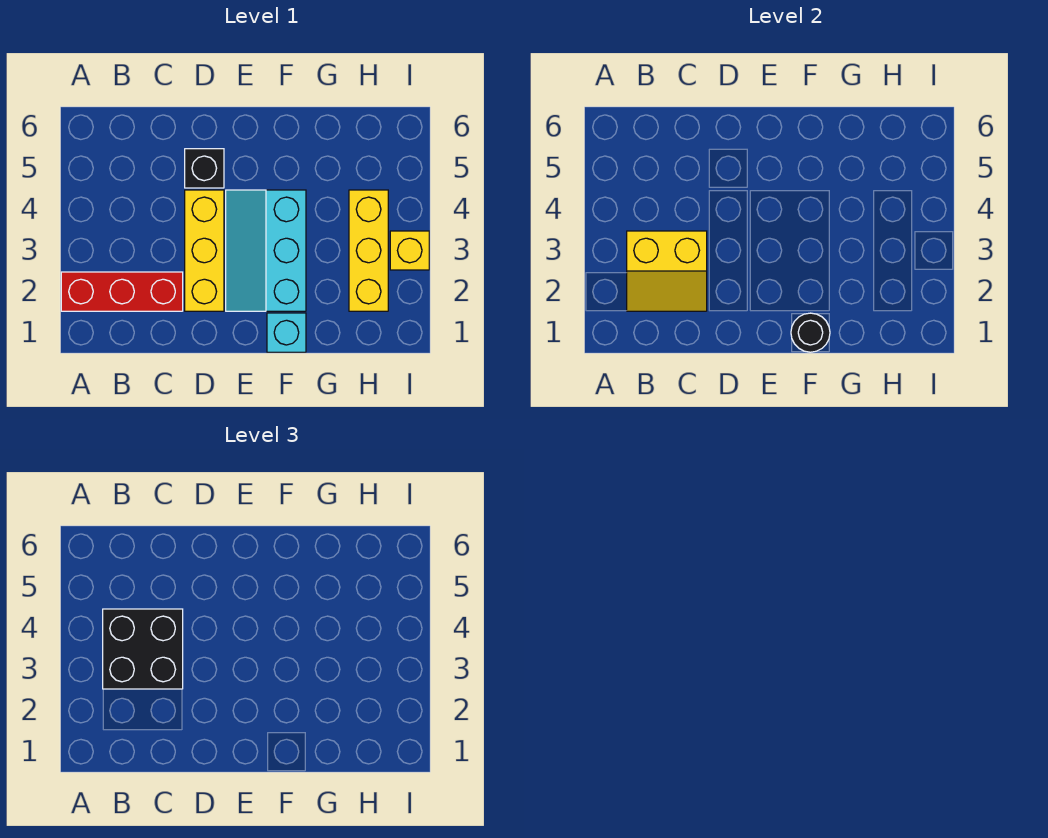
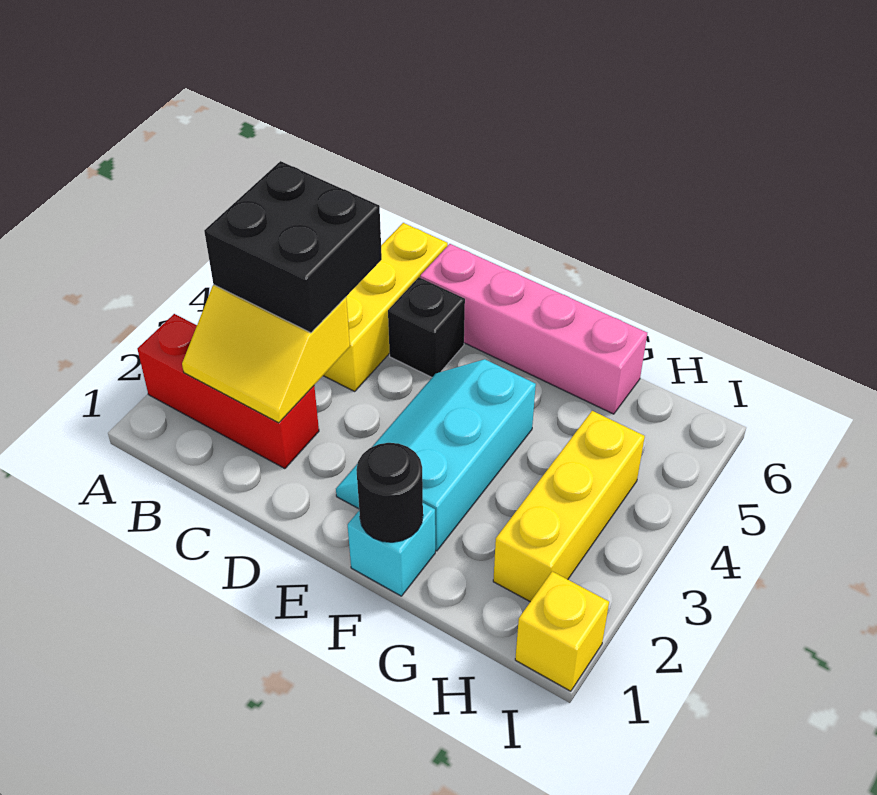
yellow brick D2:D4 level 1 -> yellow brick C4:C6 level 1
none -> pink brick D6:G6 level 1
yellow brick I3 level 1 -> yellow brick I1 level 1

